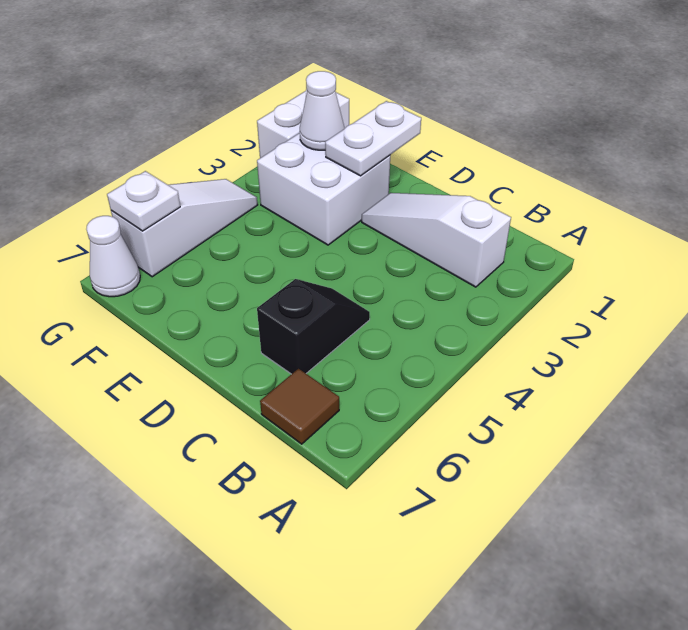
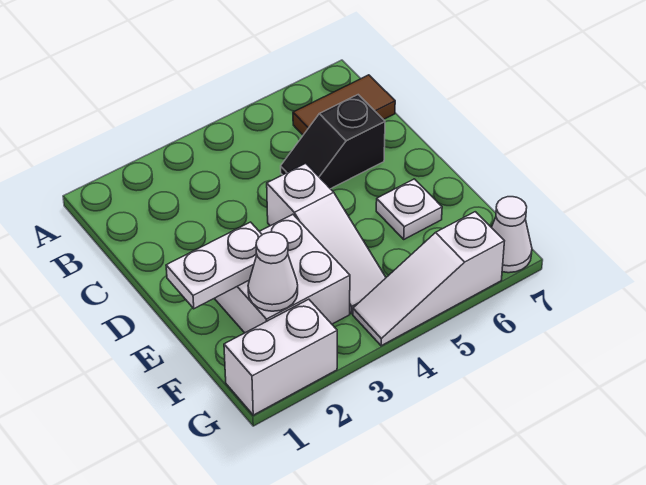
white slope B2:D2 level 1 top B -> white slope D4:F4 level 1 top D
brown tile B7 level 1 -> brown tile B6:B7 level 1
white plate G6 level 2 -> white plate E6 level 1

